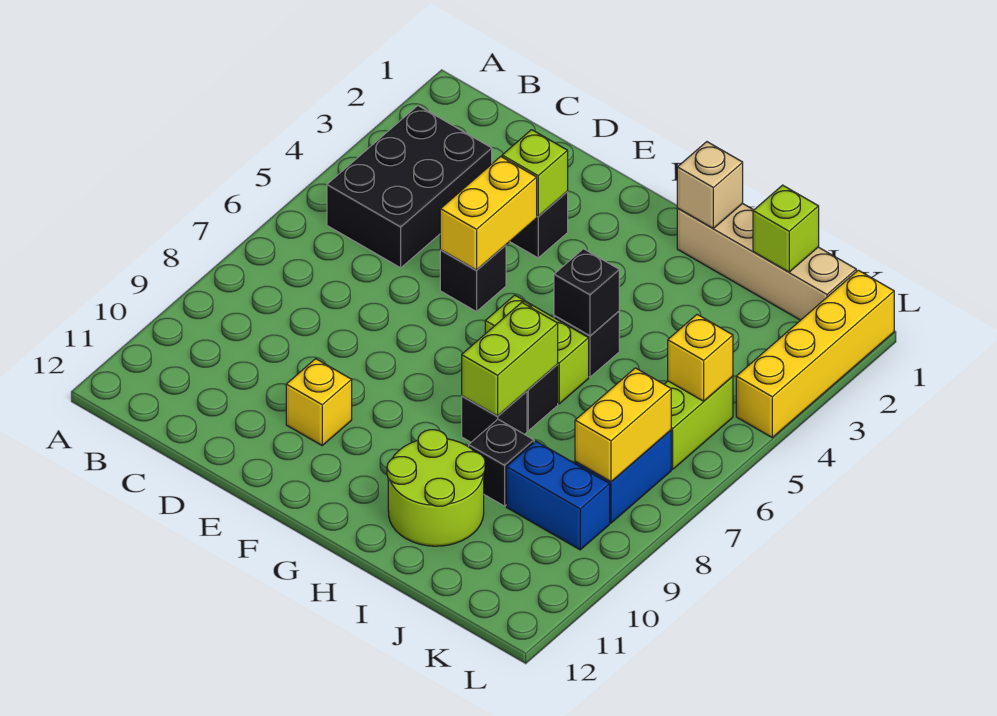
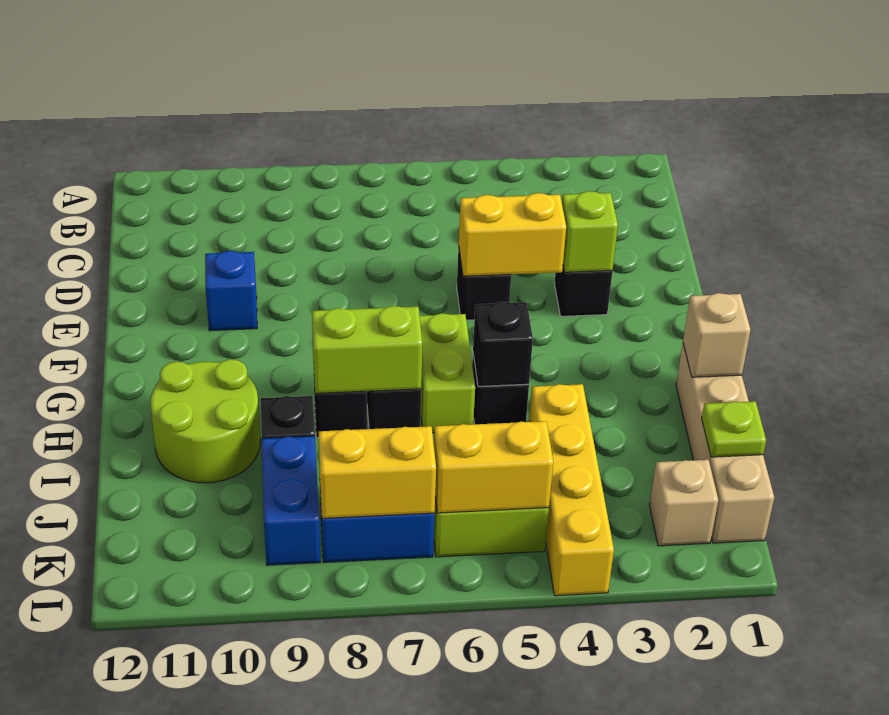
black brick B3:C5 level 1 -> none
yellow brick E10 level 1 -> blue brick E10 level 1
lime brick J1 level 2 -> lime plate J1 level 2
none -> tan brick K2 level 1
yellow brick K5 level 2 -> yellow brick K5:K6 level 2
yellow brick L1:L4 level 1 -> yellow brick I4:L4 level 1

